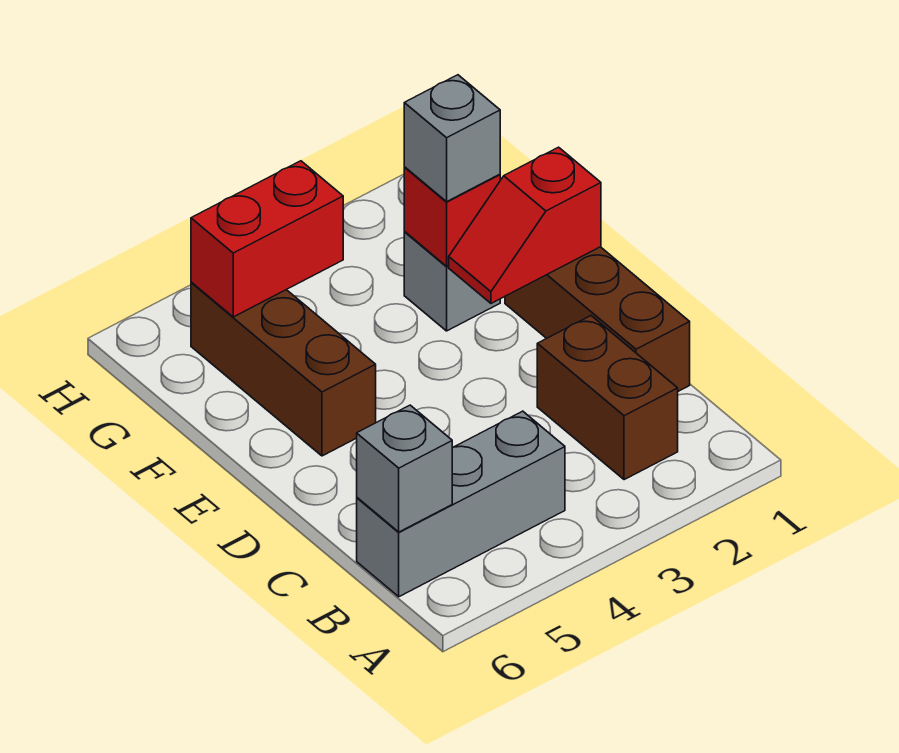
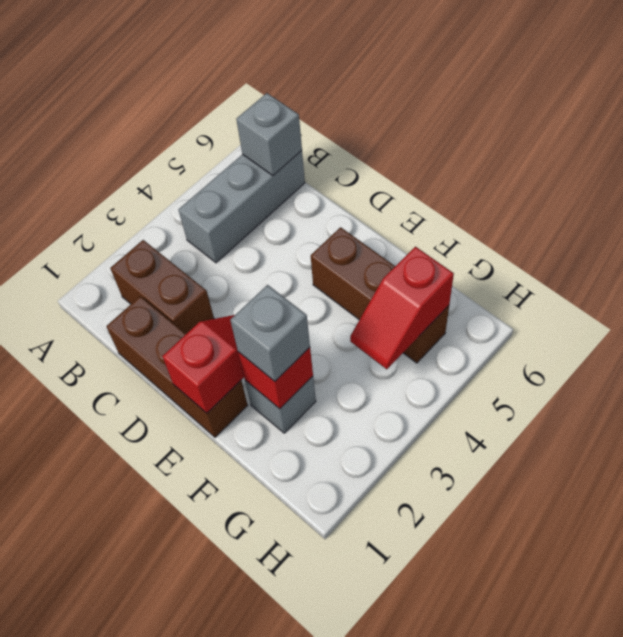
red brick G4:G5 level 2 -> red slope G4:G5 level 2 top 5

